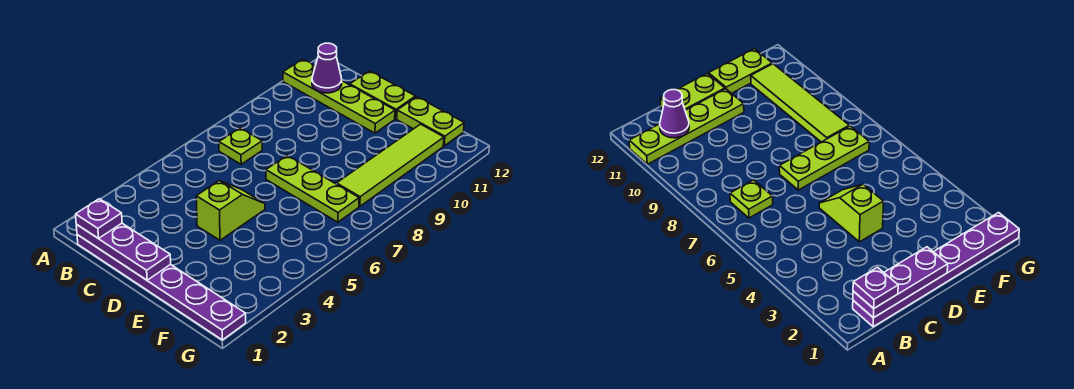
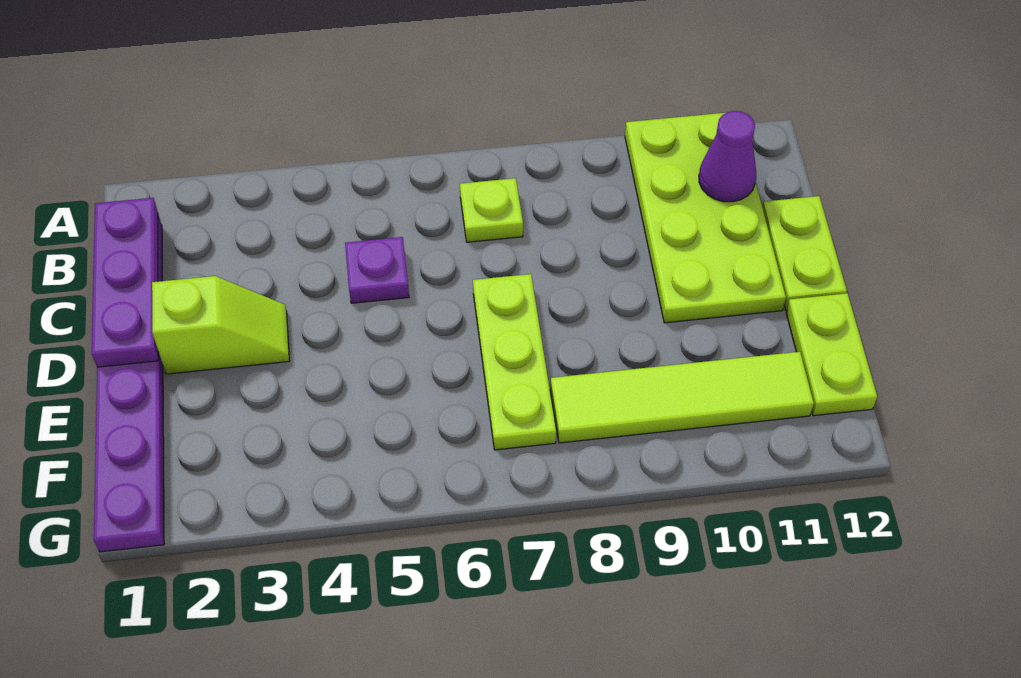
lime plate A11:D11 level 1 -> lime plate A10:D11 level 1
purple plate B1 level 3 -> purple plate C5 level 1
lime slope D4:D5 level 1 top 4 -> lime slope D2:D3 level 1 top 2

